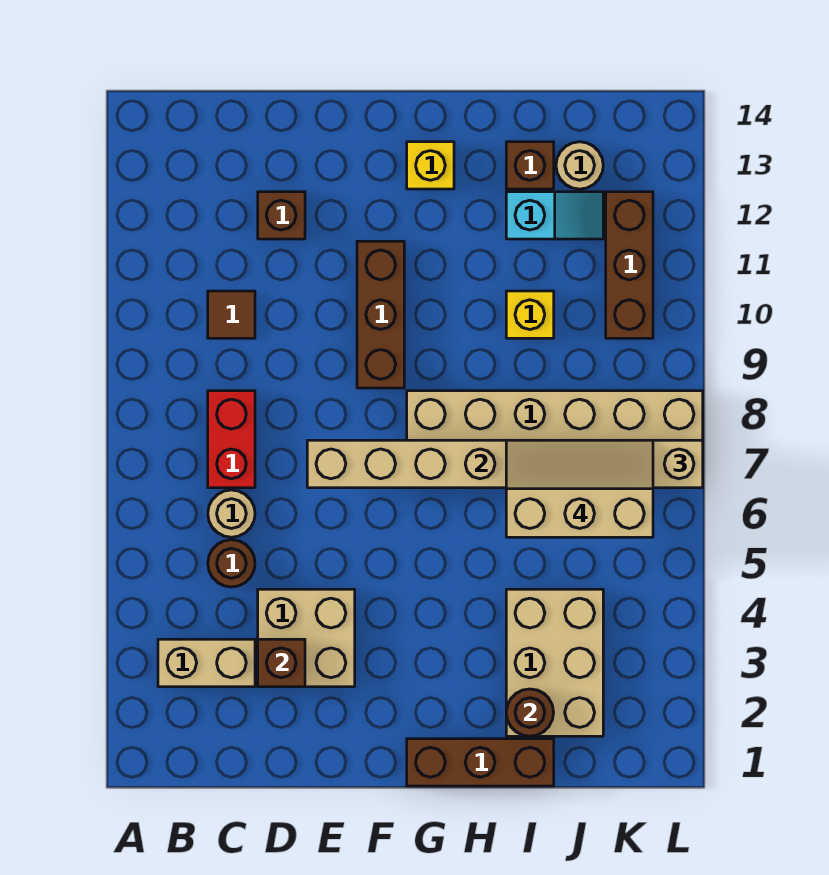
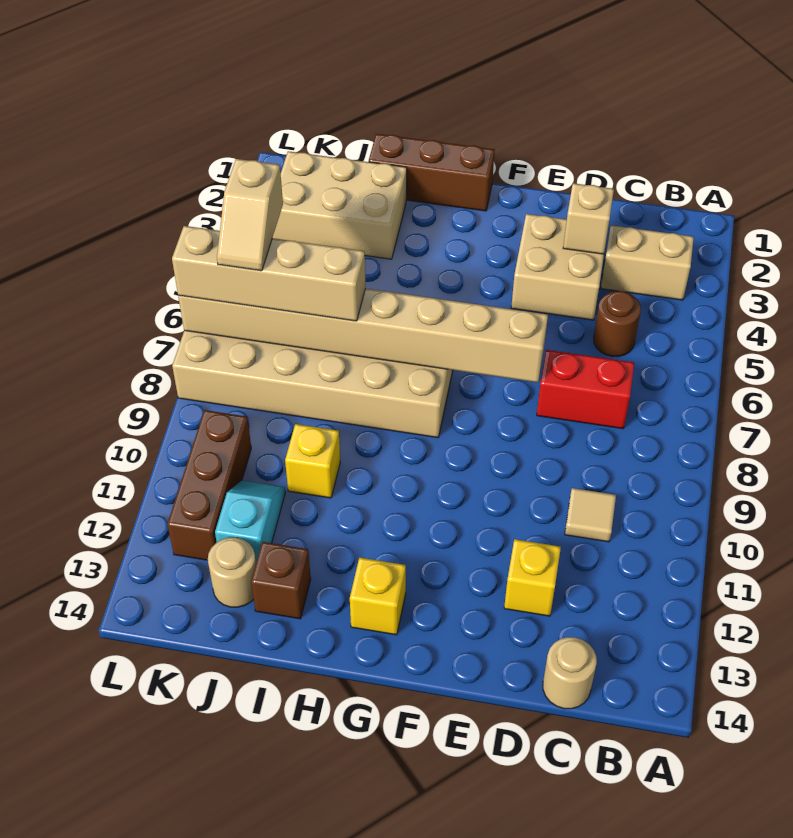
tan round brick C6 level 1 -> tan round brick C14 level 1
red brick C7:C8 level 1 -> red brick C7:D7 level 1
brown tile C10 level 1 -> tan tile C10 level 1
brown brick D3 level 2 -> tan brick D3 level 2
brown brick D12 level 1 -> yellow brick D12 level 1
brown brick F9:F11 level 1 -> none
tan brick I2:J4 level 1 -> tan brick I2:K3 level 1
brown round brick I2 level 2 -> none
tan slope I6:K7 level 4 top 6 -> tan slope K6:K7 level 4 top 6
cyan slope I12:J12 level 1 top I -> cyan slope J11:J12 level 1 top 12

